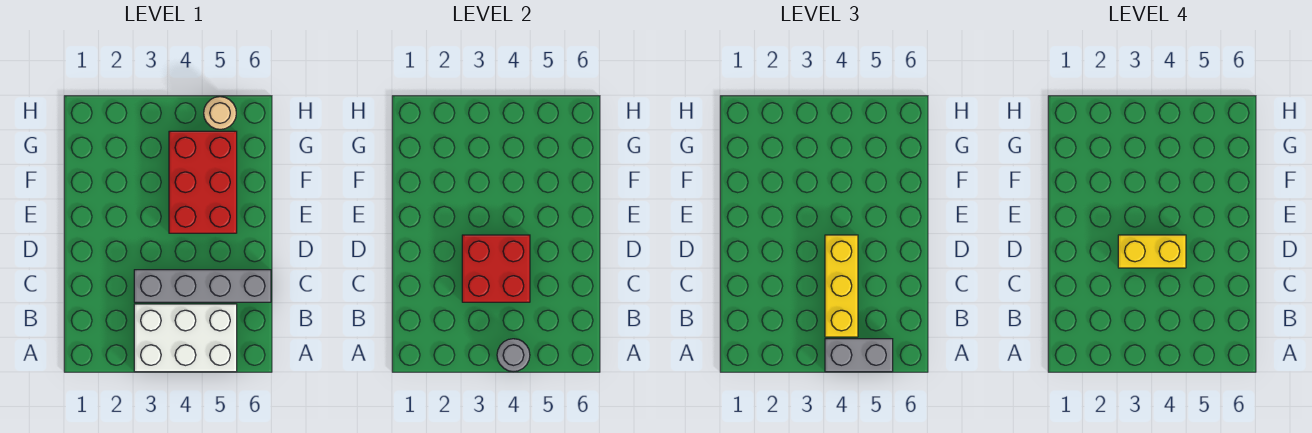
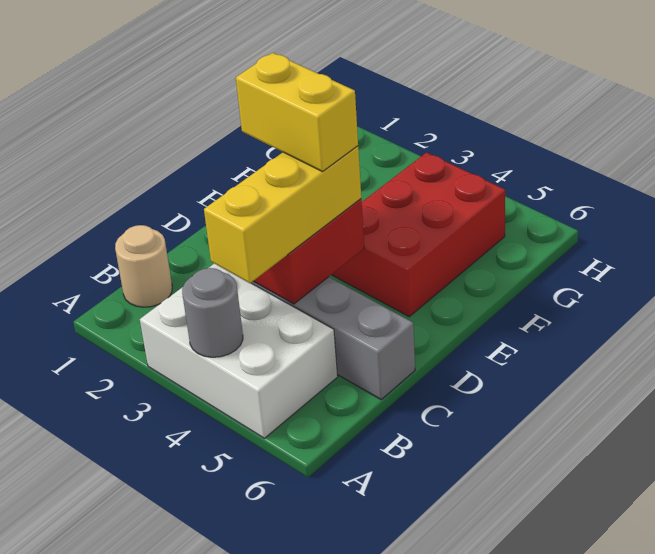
grey brick A4:A5 level 3 -> none
tan round brick H5 level 1 -> tan round brick B1 level 1

